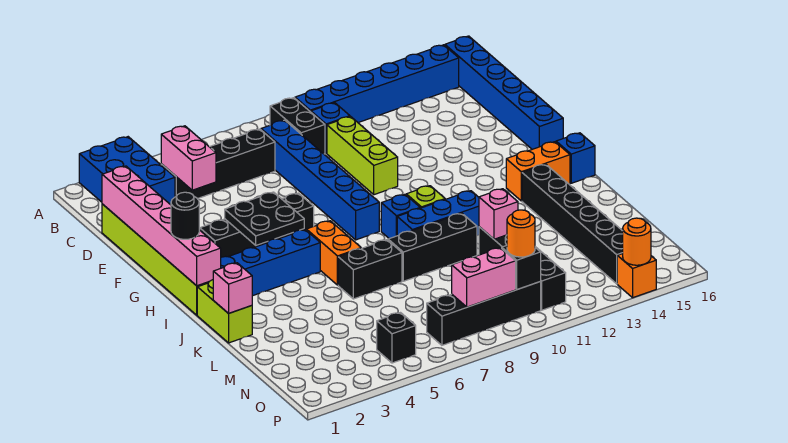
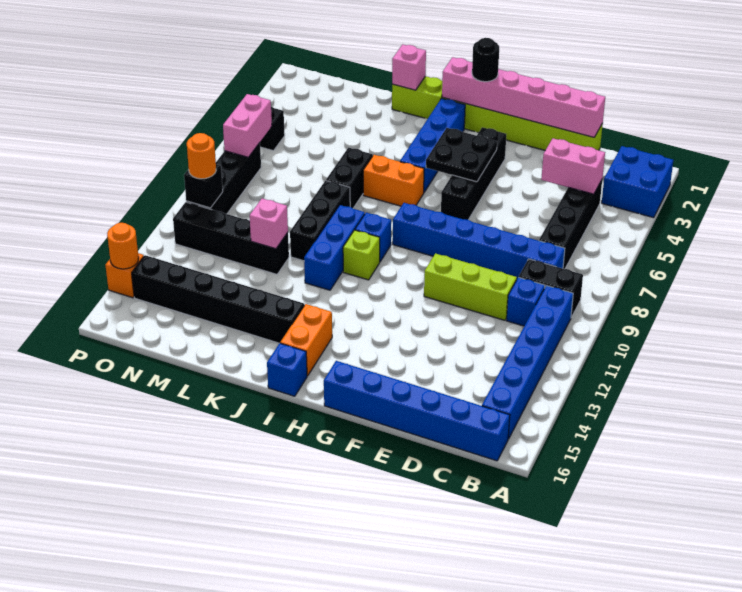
blue brick A2:C3 level 1 -> blue brick A2:B3 level 1
pink brick O8:O9 level 2 -> pink brick O6:O7 level 2

